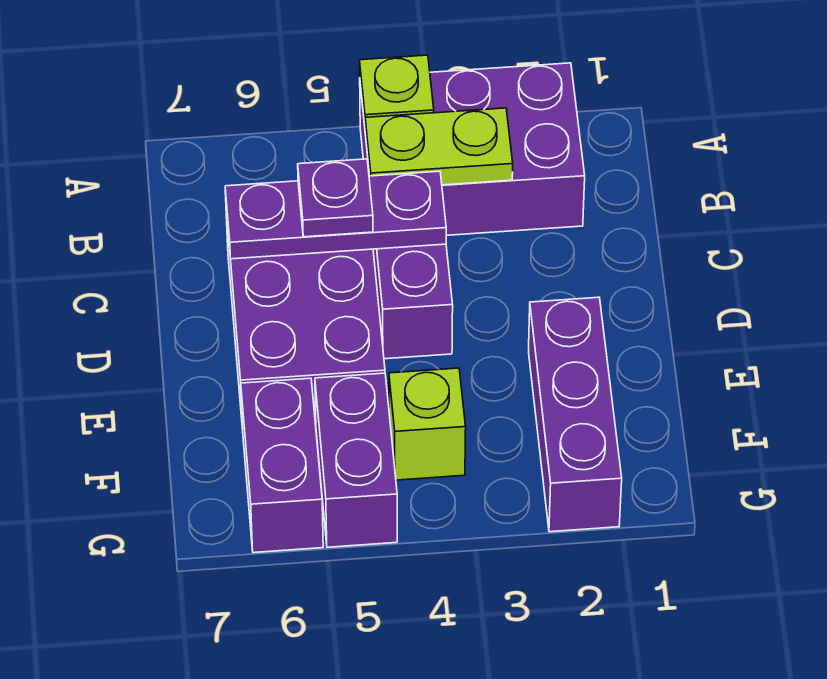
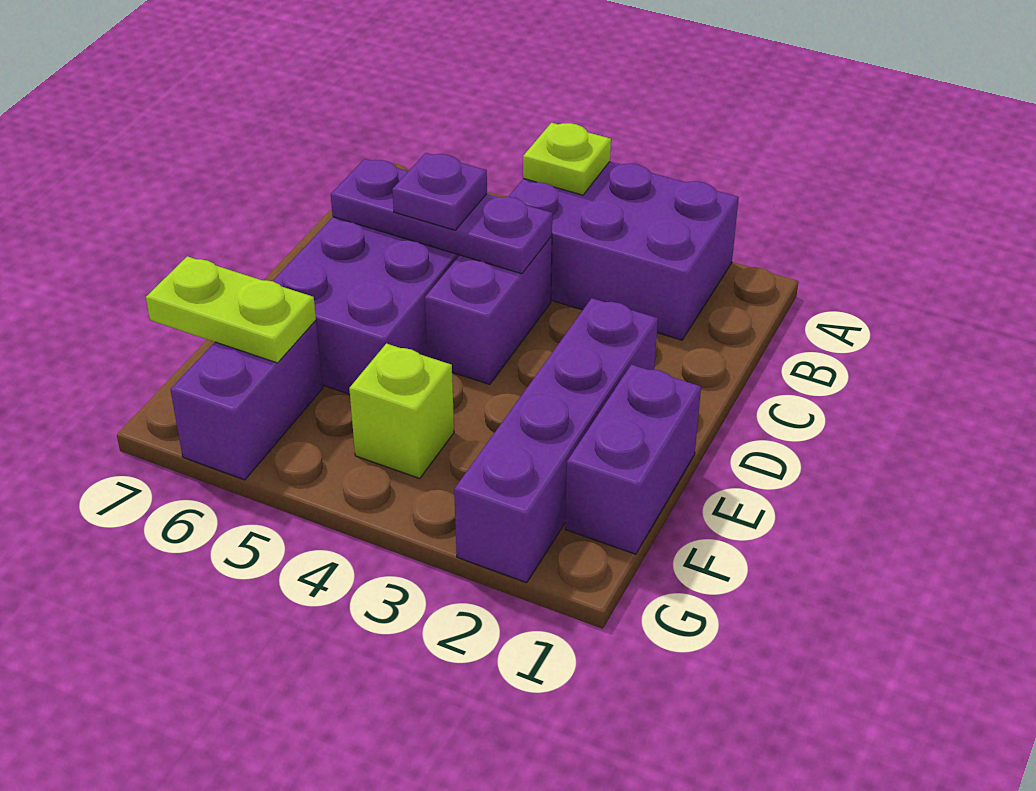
lime plate B3:B4 level 2 -> lime plate F6:F7 level 2
purple brick E2:G2 level 1 -> purple brick D2:G2 level 1
purple brick F5:G5 level 1 -> purple brick E1:F1 level 1

